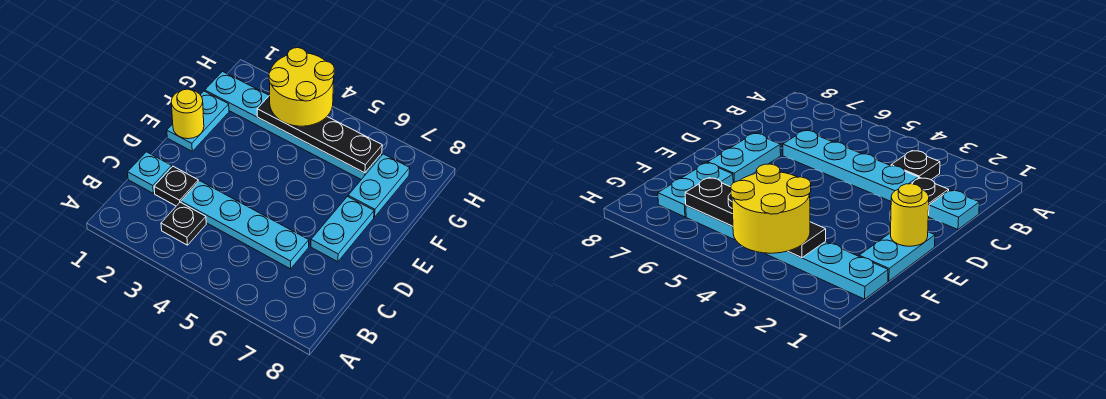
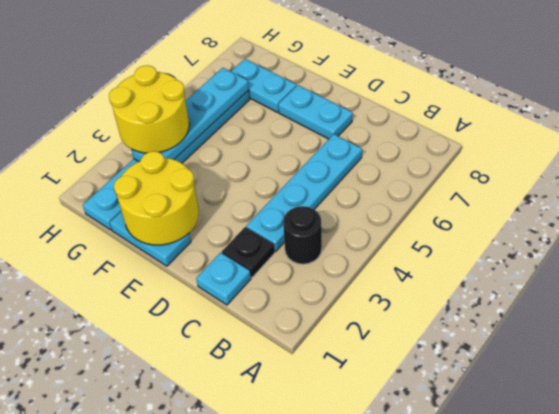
black plate B3 level 1 -> black round brick B3 level 1
yellow round brick E1 level 2 -> yellow round brick E1:F2 level 2
black plate G3:G6 level 2 -> cyan plate G3:G6 level 2

